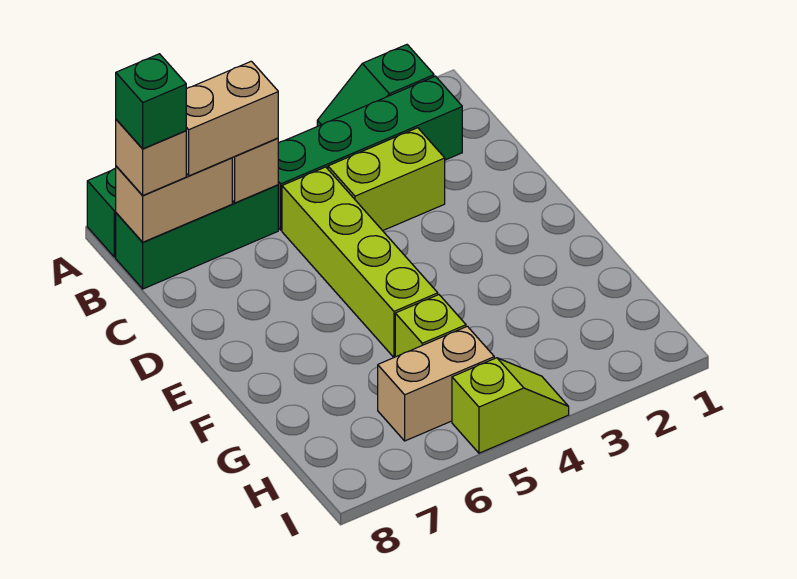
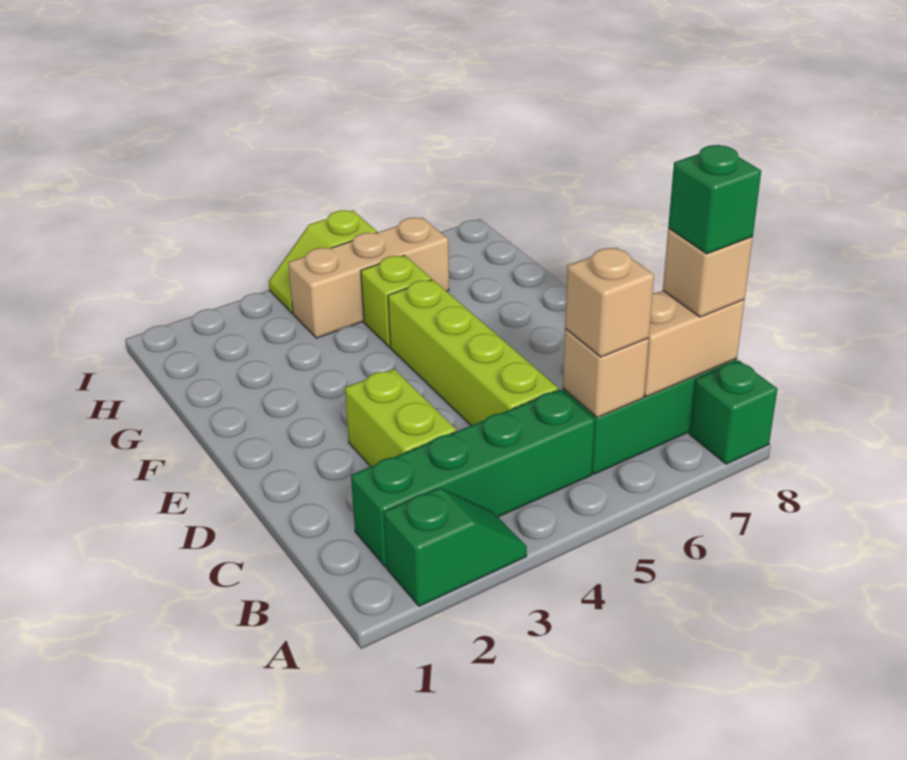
tan brick B6:B7 level 3 -> tan brick B6 level 3
lime brick C3:C4 level 1 -> lime brick C3:D3 level 1
tan brick H5:H6 level 1 -> tan brick H4:H6 level 1

